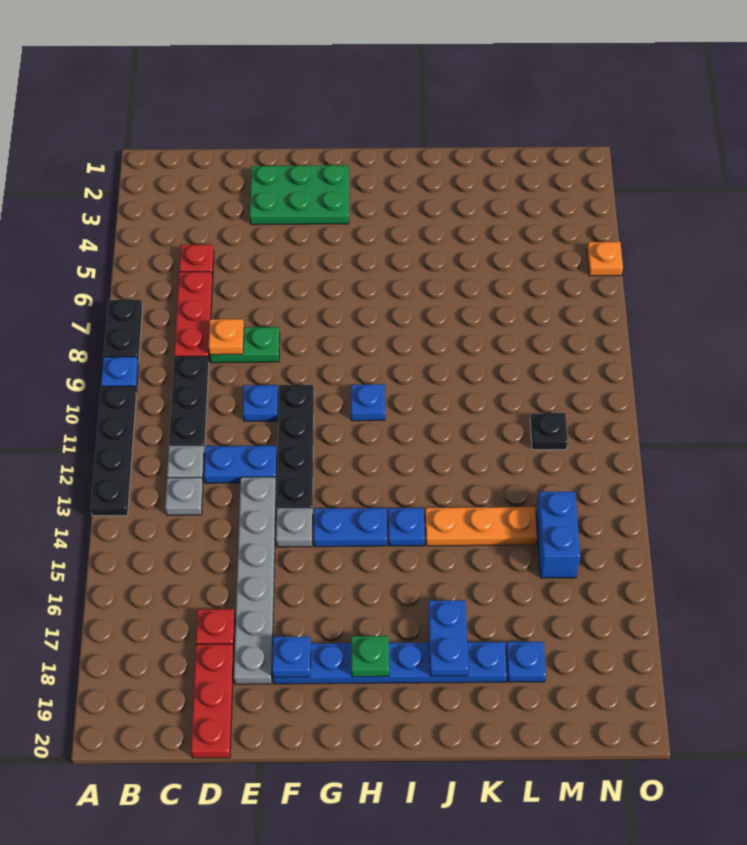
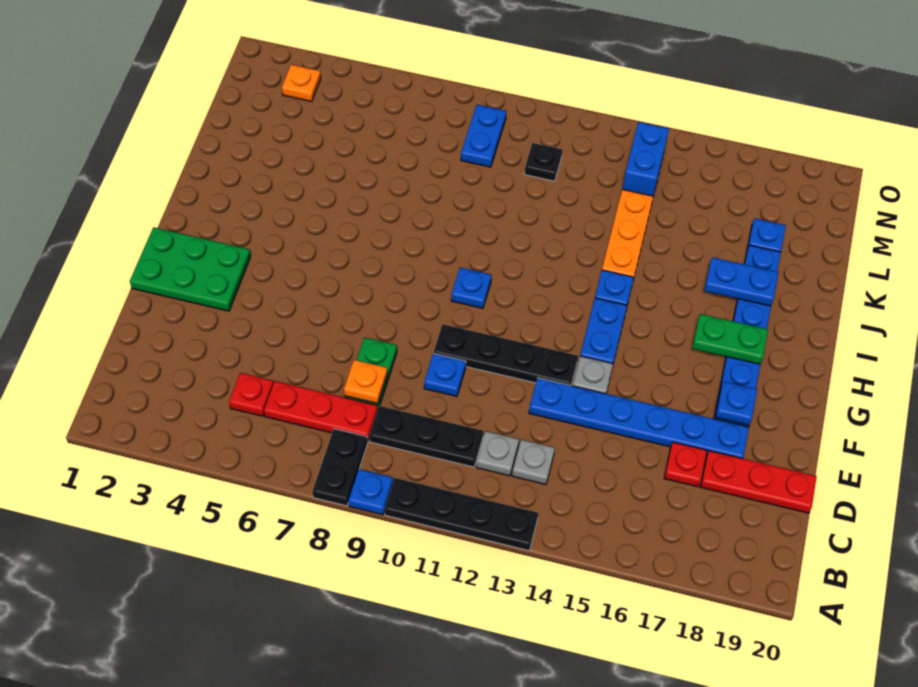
black plate A7:A8 level 1 -> black plate A8:B8 level 1
blue plate D12:E12 level 1 -> blue plate M9:N9 level 1
green plate E2:G3 level 1 -> green plate F1:G3 level 1
grey plate E13:E18 level 1 -> blue plate E13:E18 level 1
green plate H18 level 2 -> green plate H17:H18 level 2
blue brick M14:M15 level 1 -> blue brick M14:N14 level 1
orange plate O5 level 1 -> orange plate N3 level 1

